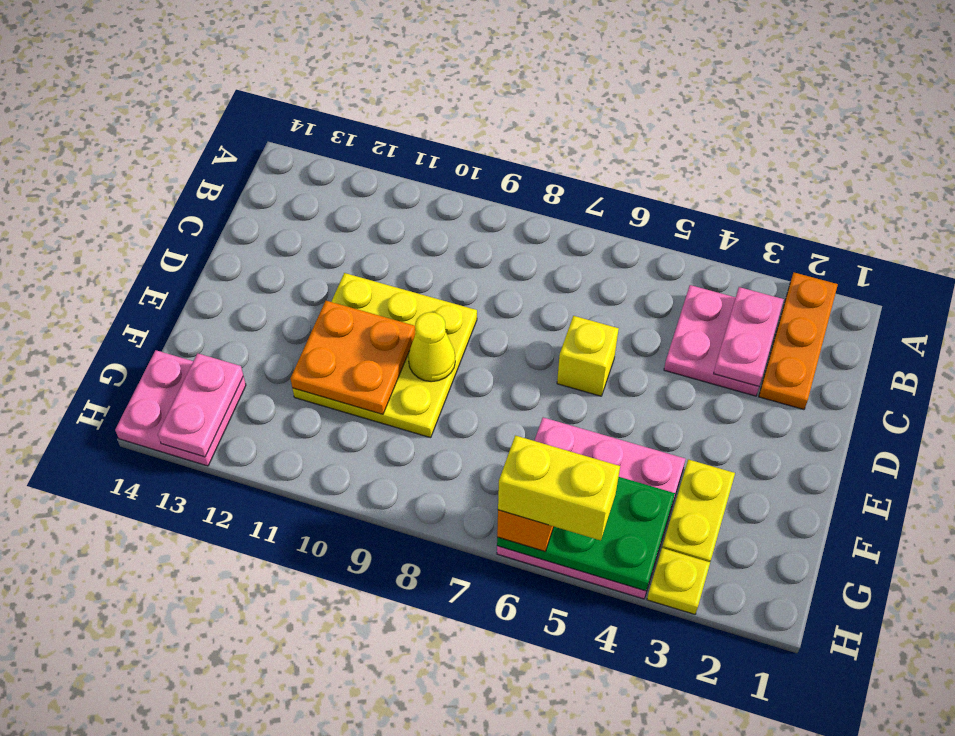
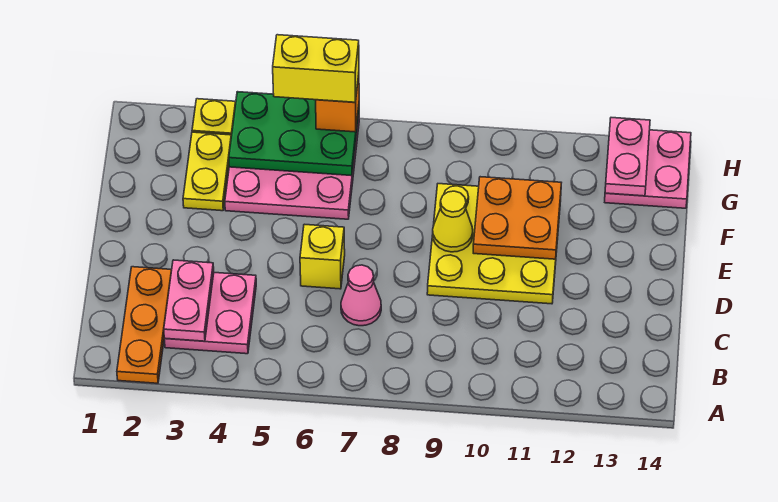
none -> pink cone C7 level 1

